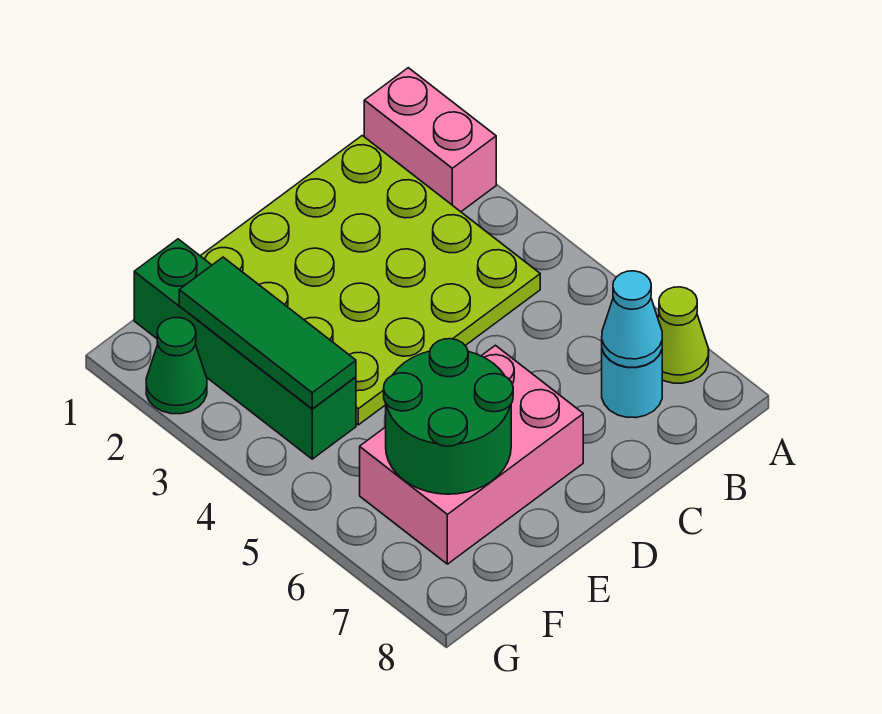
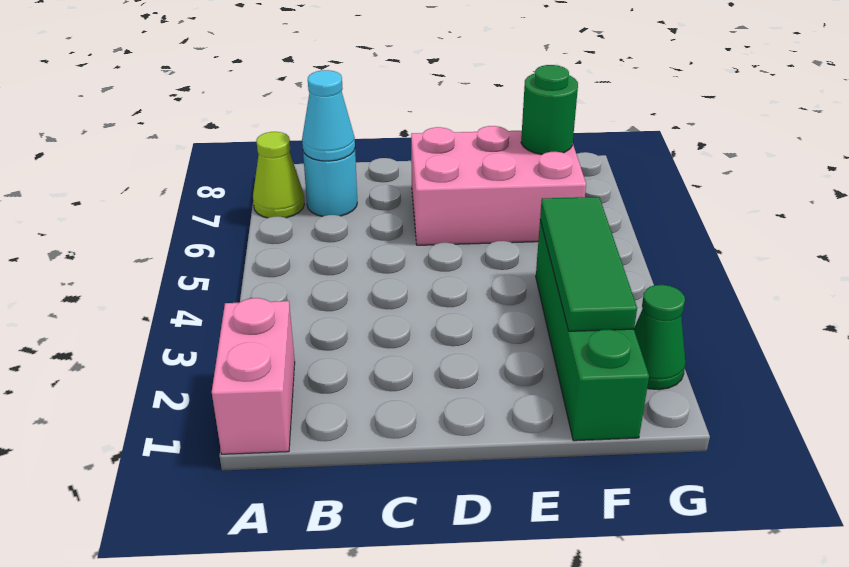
lime plate B1:E4 level 1 -> none
green round brick E6:F7 level 2 -> green round brick F7 level 2

